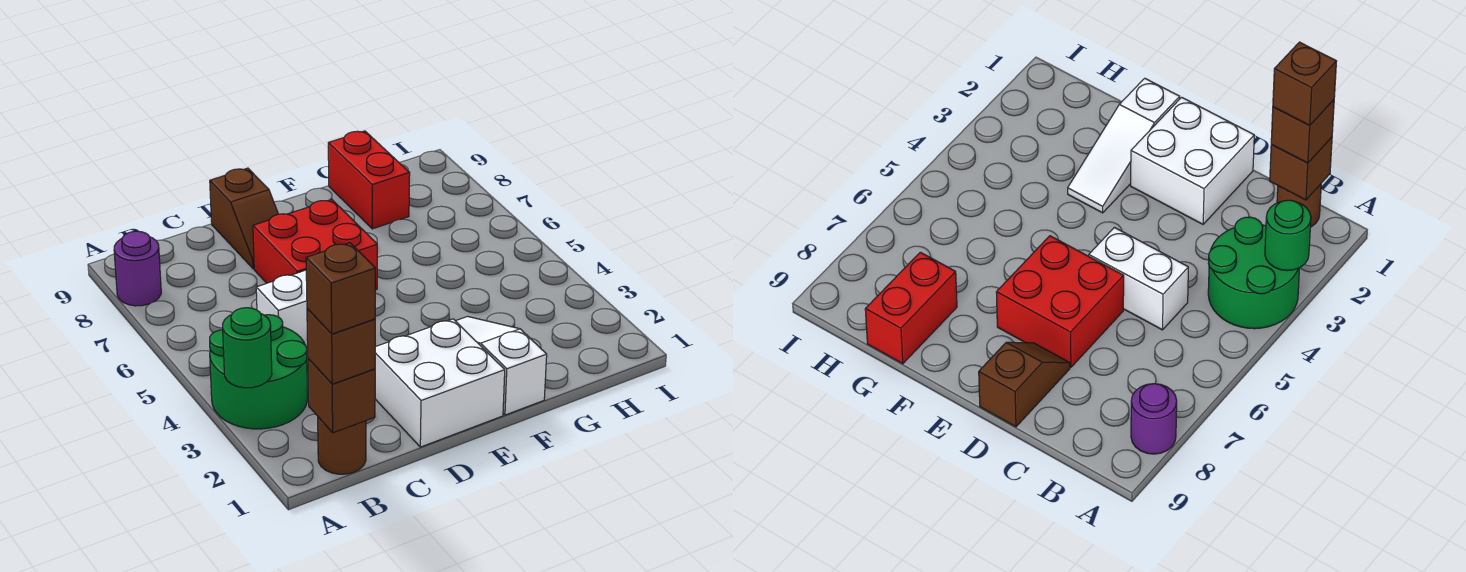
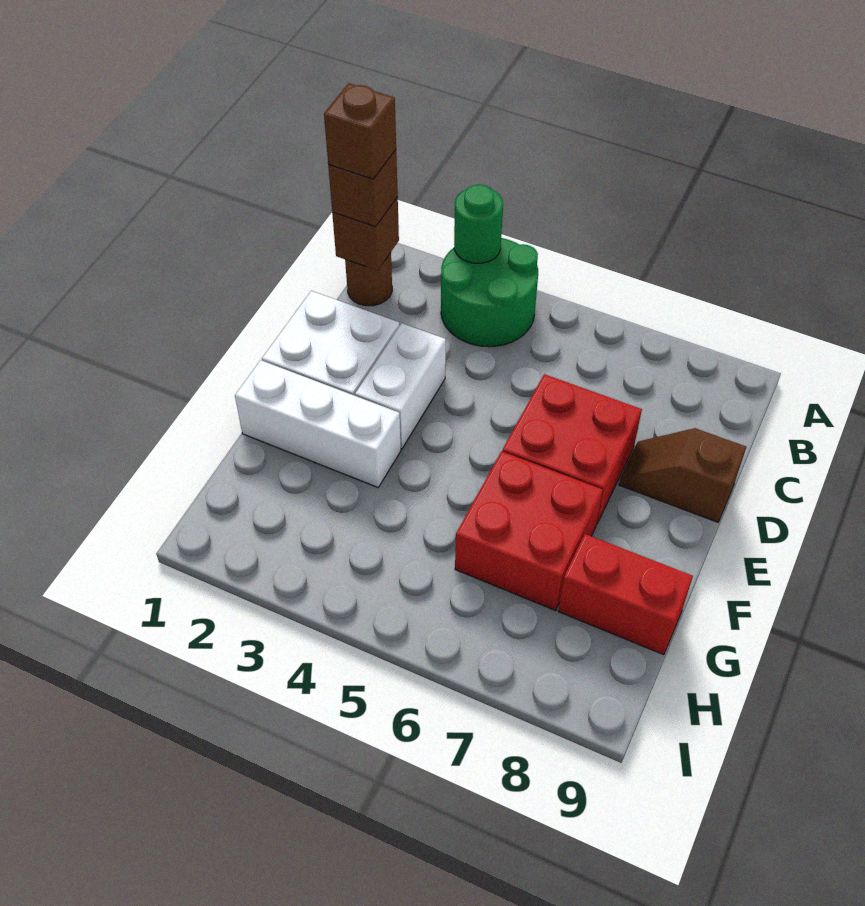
purple round brick A8 level 1 -> none
white brick C5:D5 level 1 -> white brick D3:E3 level 1
white slope F1:F3 level 1 top 1 -> white brick F1:F3 level 1
none -> red brick F6:G7 level 1

